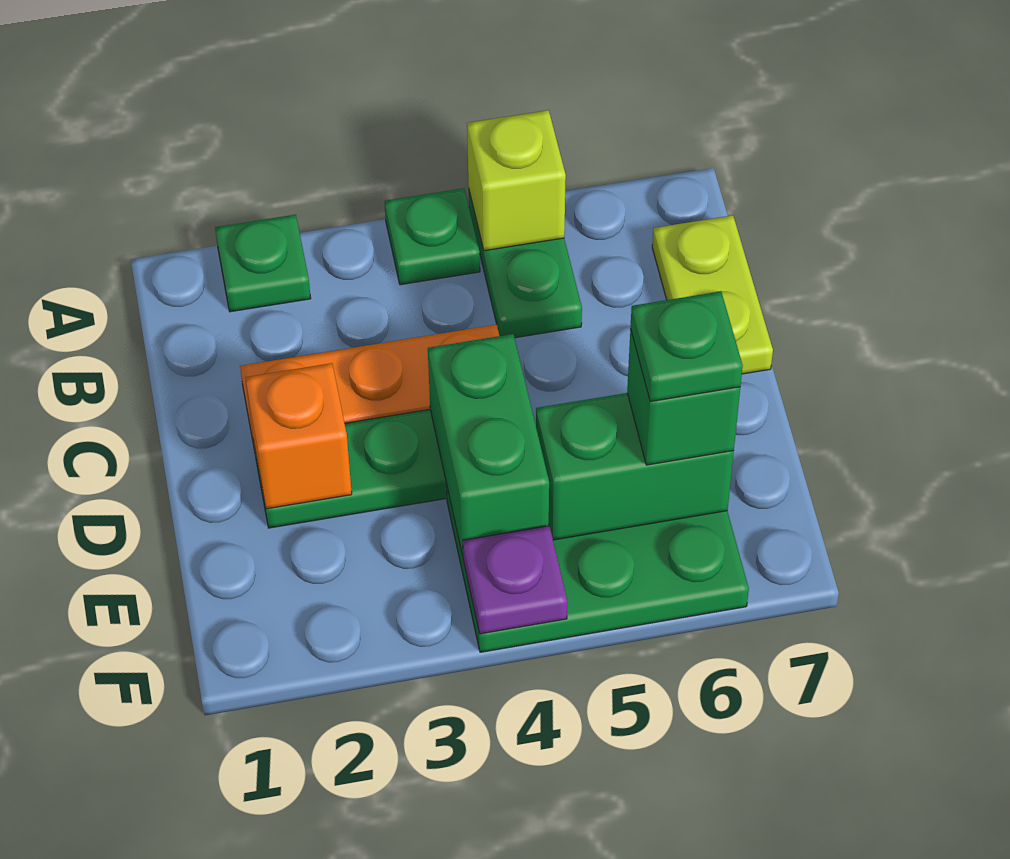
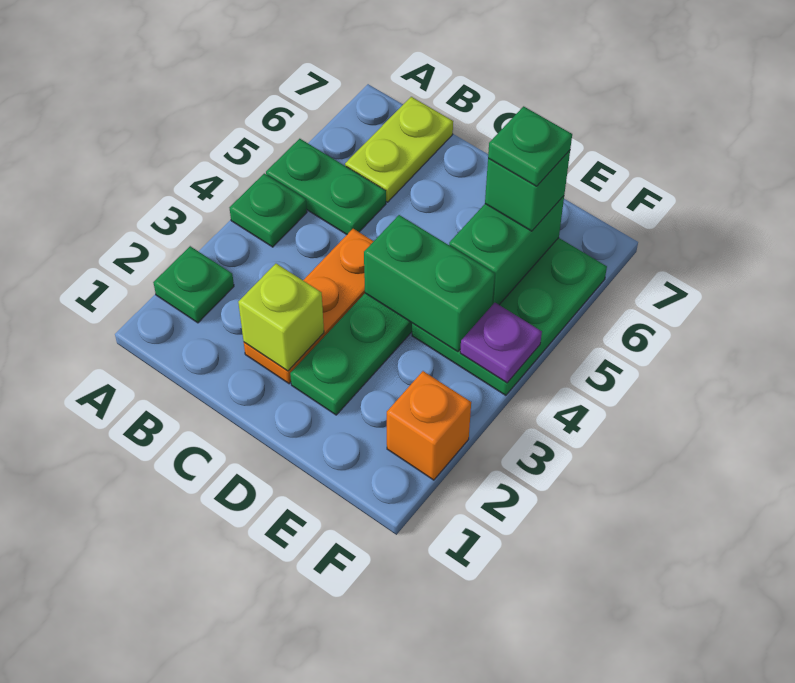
lime brick A5 level 2 -> lime brick C2 level 2
lime plate B7:C7 level 1 -> lime plate B6:B7 level 1
orange brick D2 level 2 -> orange brick F2 level 1

